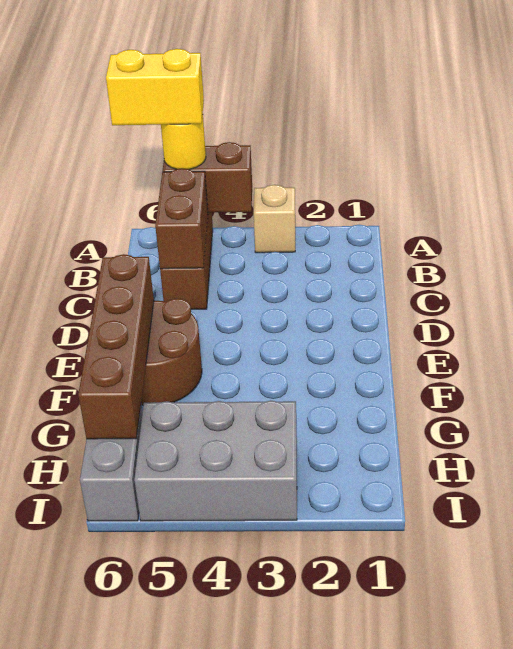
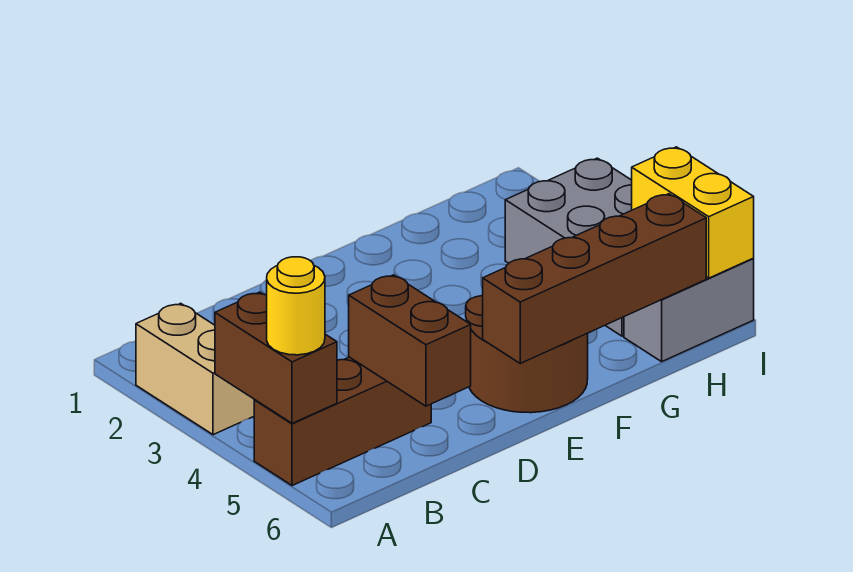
tan brick A3 level 1 -> tan brick A2:A3 level 1
yellow brick A5:A6 level 4 -> yellow brick I5:I6 level 2
brown brick B5:C5 level 2 -> brown brick C5:C6 level 2

